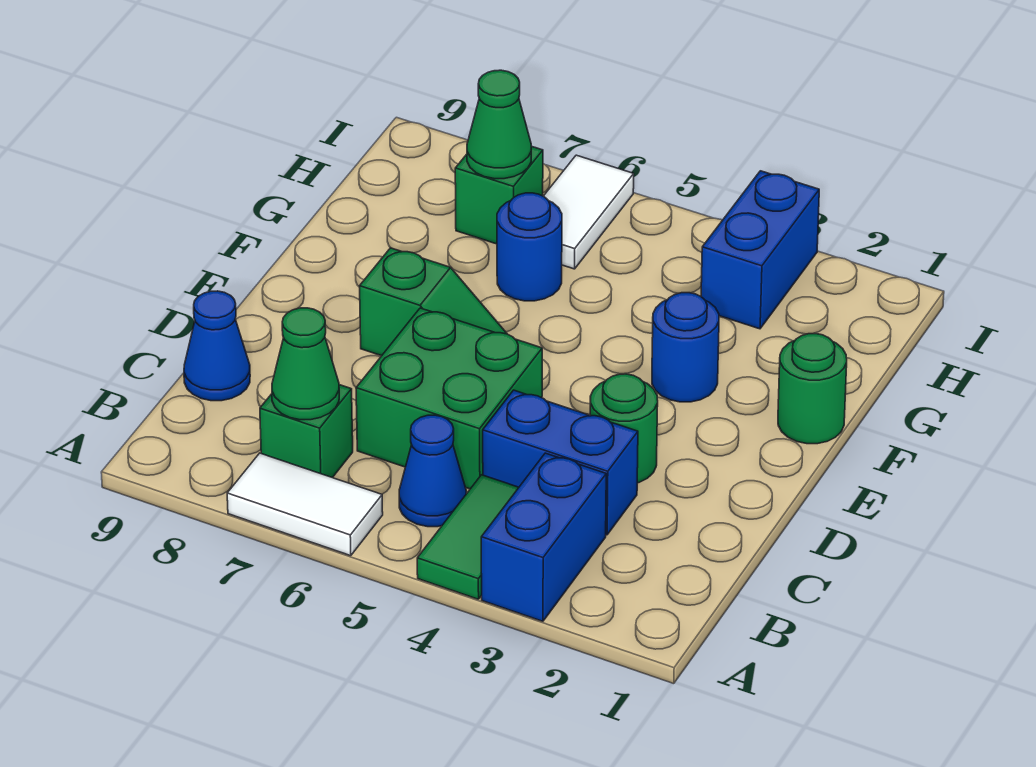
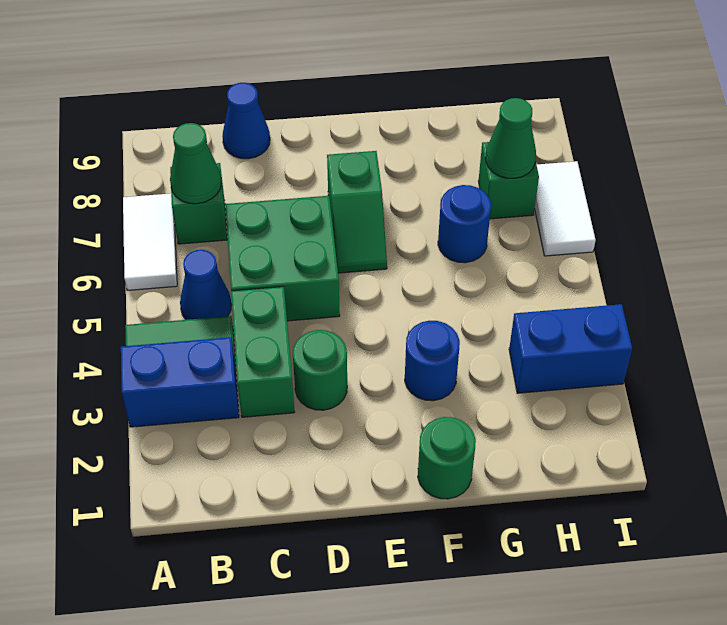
blue brick C3:C4 level 1 -> green brick C3:C4 level 1
white tile H6:I6 level 1 -> white tile I6:I7 level 1

